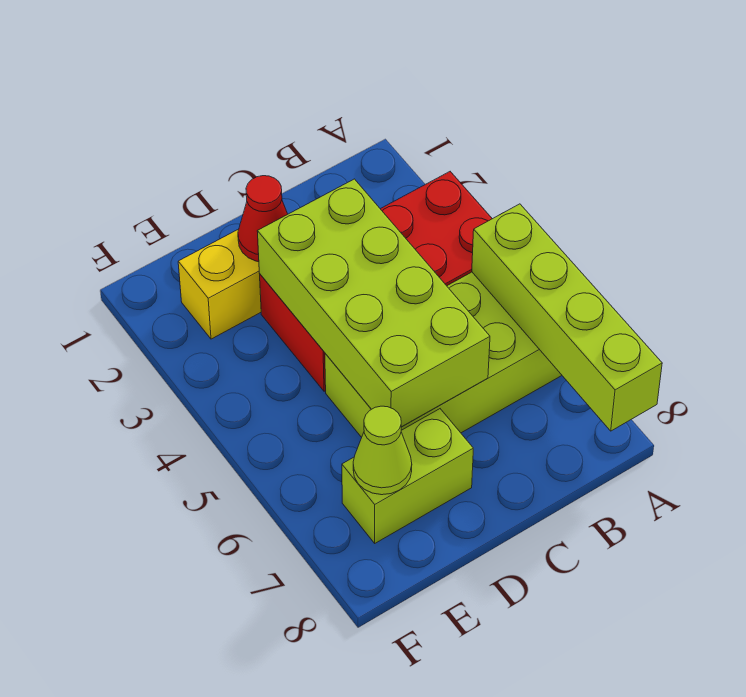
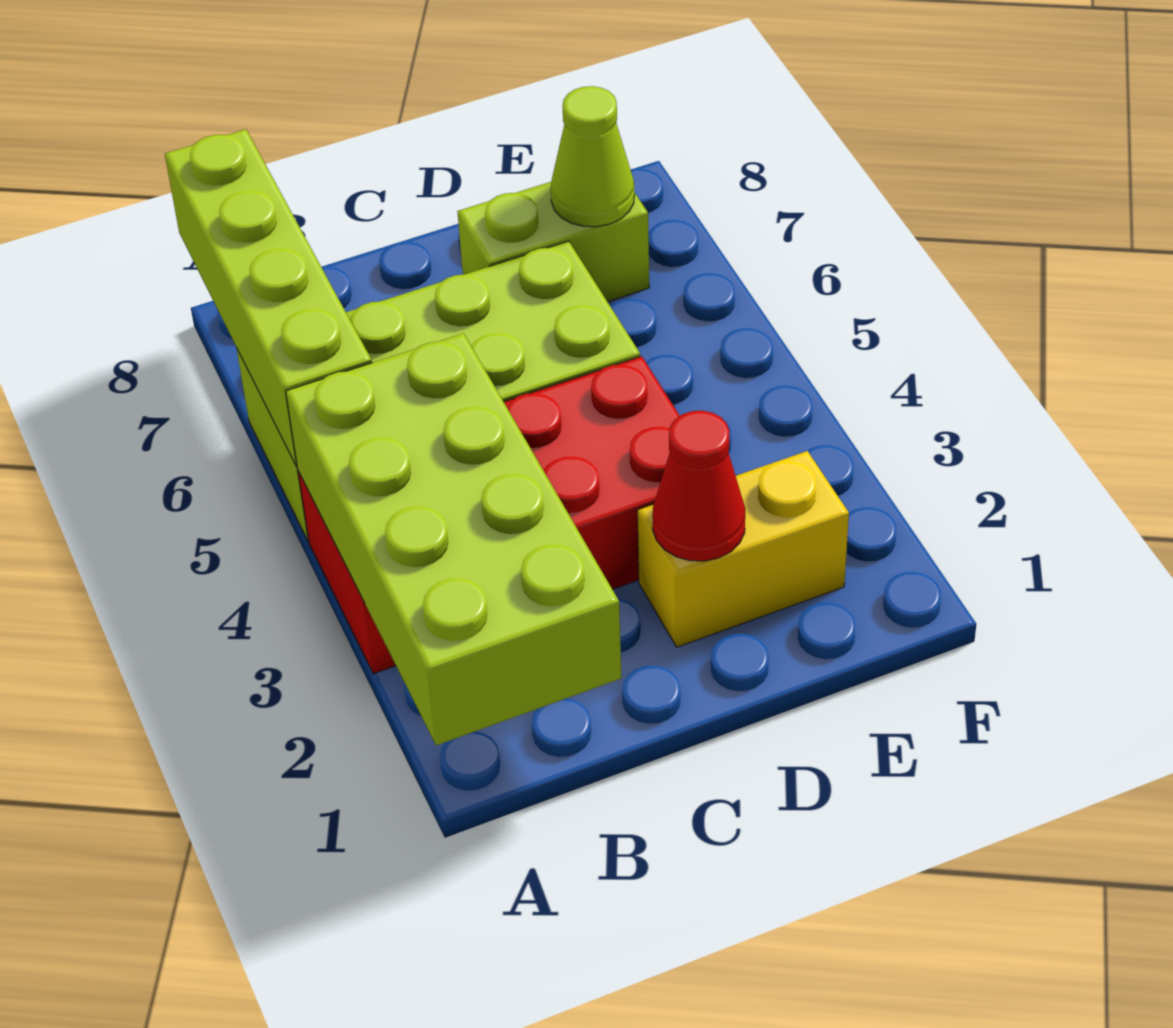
lime brick C3:D6 level 2 -> lime brick A1:B4 level 2

